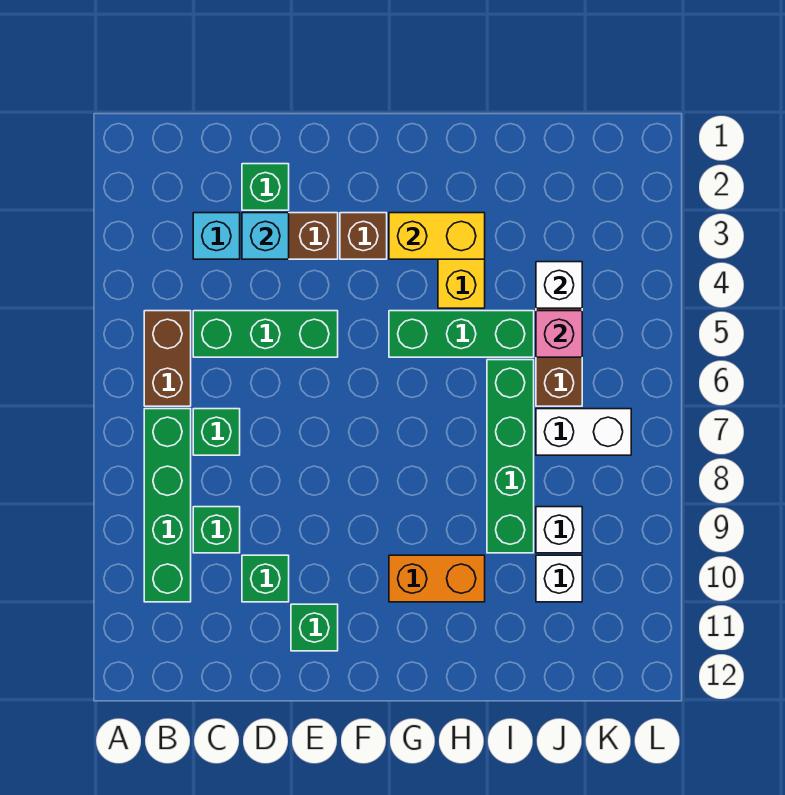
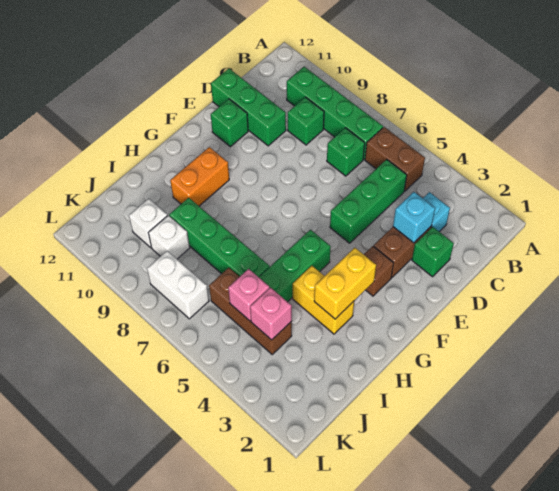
green brick D10 level 1 -> green brick D10:D12 level 1
white brick J4 level 2 -> pink brick J4 level 2
white brick J7:K7 level 1 -> white brick K7:K8 level 1

